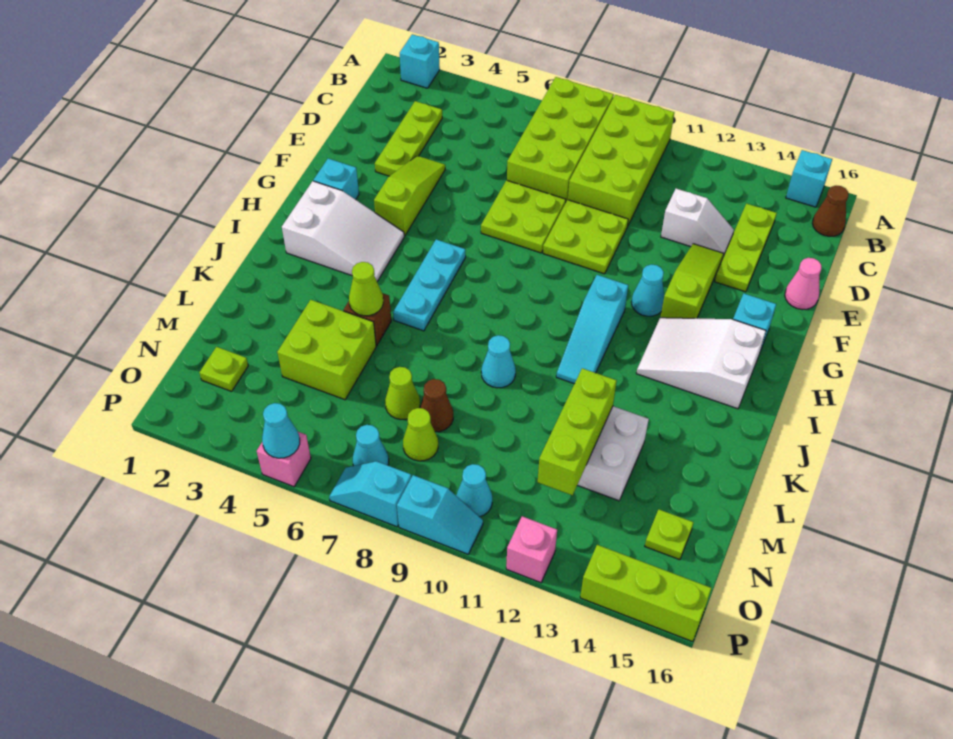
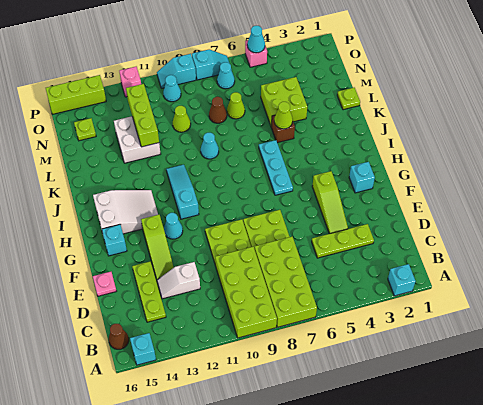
lime plate C3:E3 level 1 -> lime plate D3:D5 level 1
pink cone E16 level 1 -> pink plate E16 level 1
white slope H2:I4 level 1 top 2 -> none
lime plate N2 level 1 -> lime plate L1 level 1
lime cone N8 level 1 -> lime cone M10 level 1

